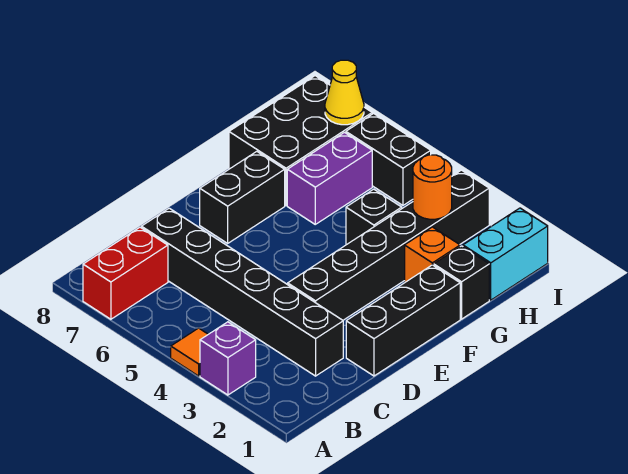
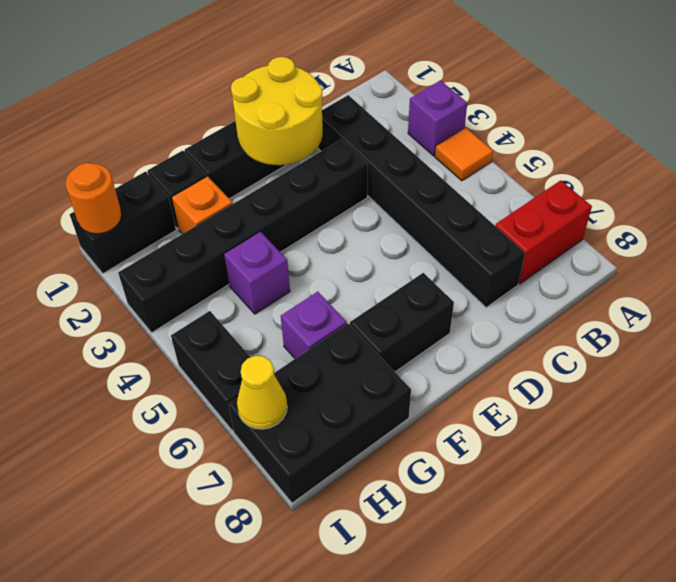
none -> yellow round brick D1:E2 level 2
black brick G4 level 1 -> purple brick G4 level 1
purple brick G6:H6 level 1 -> purple brick G6 level 1
cyan brick H1:I1 level 1 -> black brick H1:I1 level 1
orange round brick H3 level 2 -> orange round brick I1 level 2

